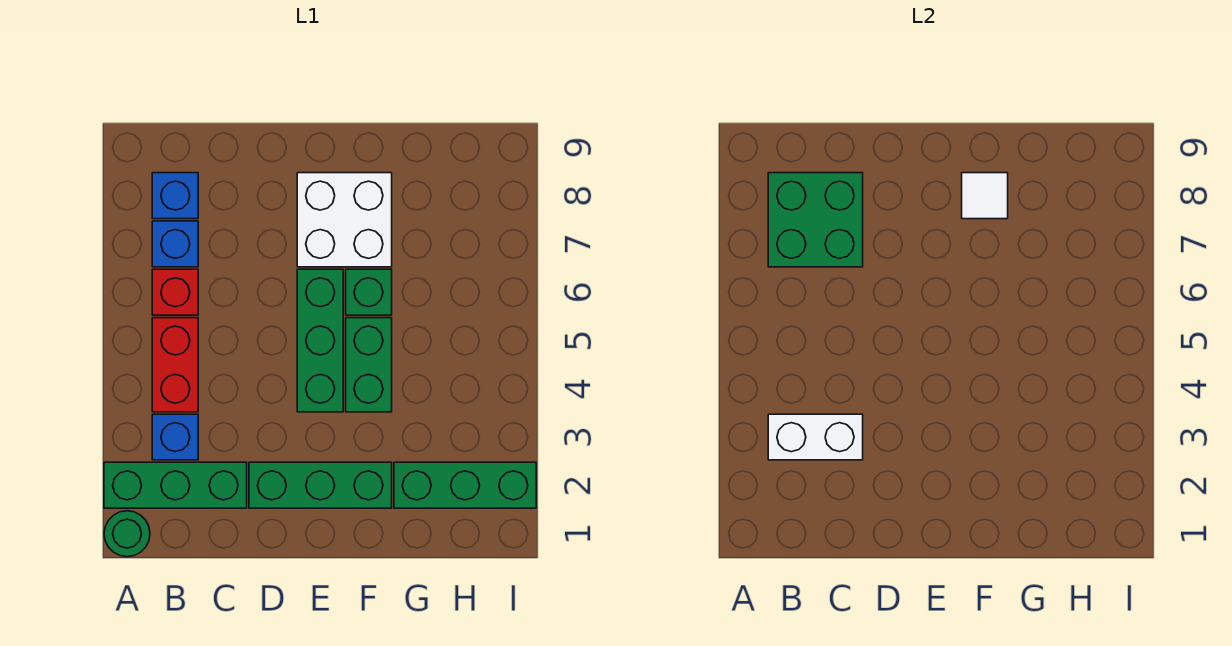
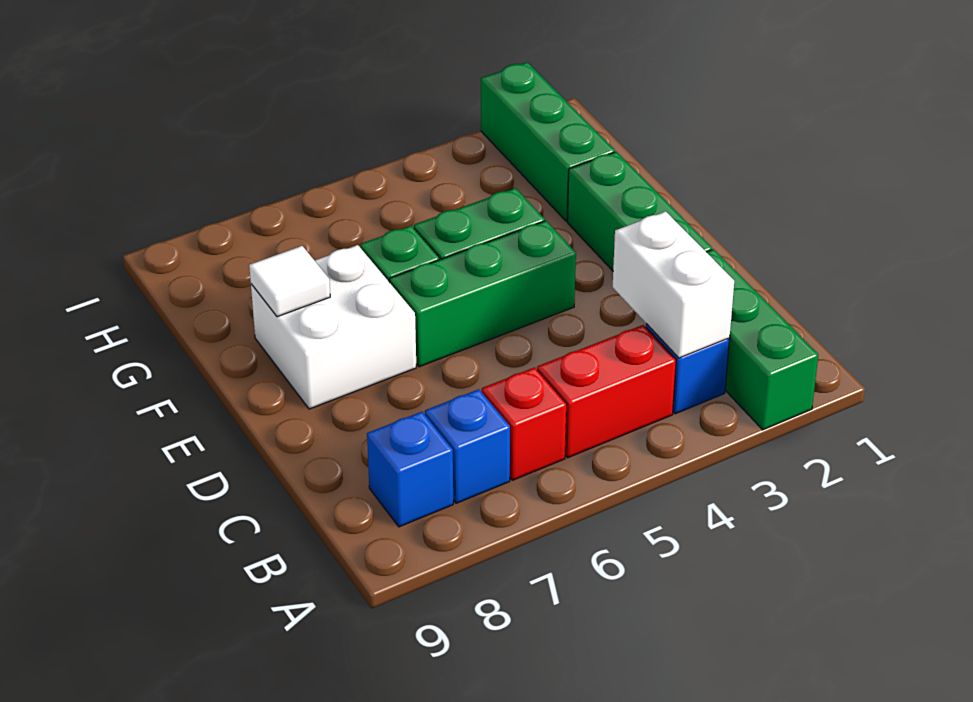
green round brick A1 level 1 -> none
green brick B7:C8 level 2 -> none

